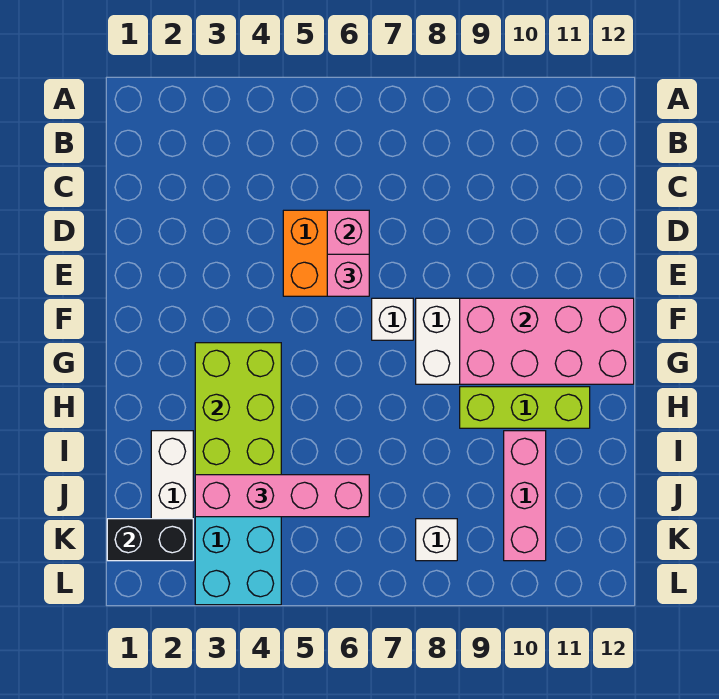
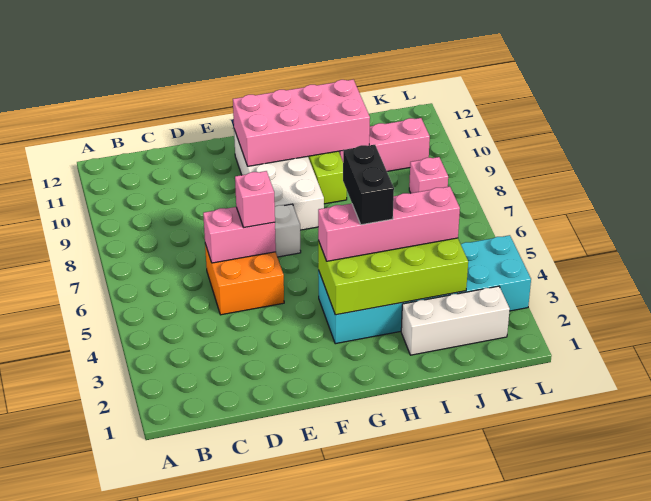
pink brick F9:G12 level 2 -> pink brick F10:I11 level 2
pink brick J3:J6 level 3 -> pink brick G4:J4 level 3
black brick K1:K2 level 2 -> black brick H4:H5 level 4
white brick K8 level 1 -> pink brick K8 level 1

